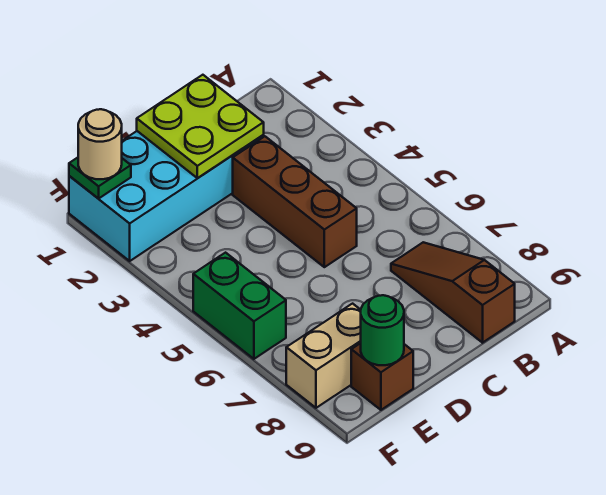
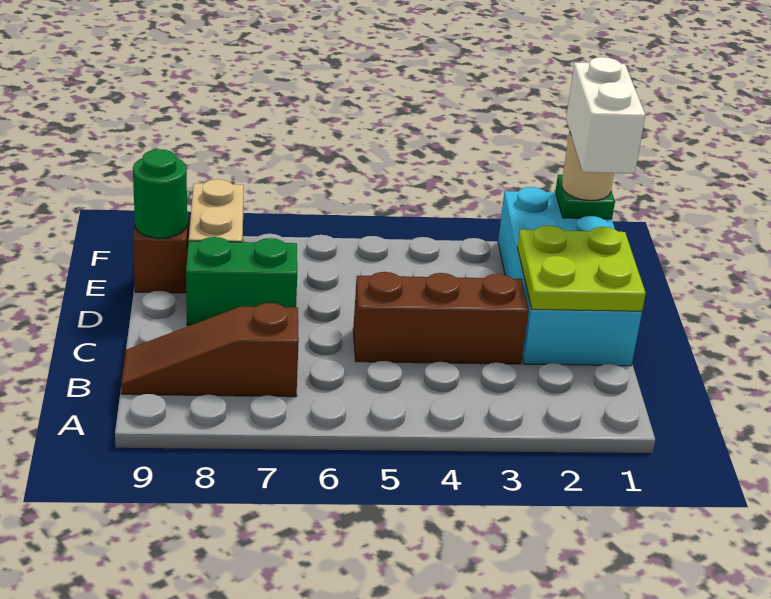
brown slope B7:B9 level 1 top 9 -> brown slope B7:B9 level 1 top 7
none -> white brick E1:F1 level 4
green brick F5:F6 level 1 -> green brick D7:D8 level 1

